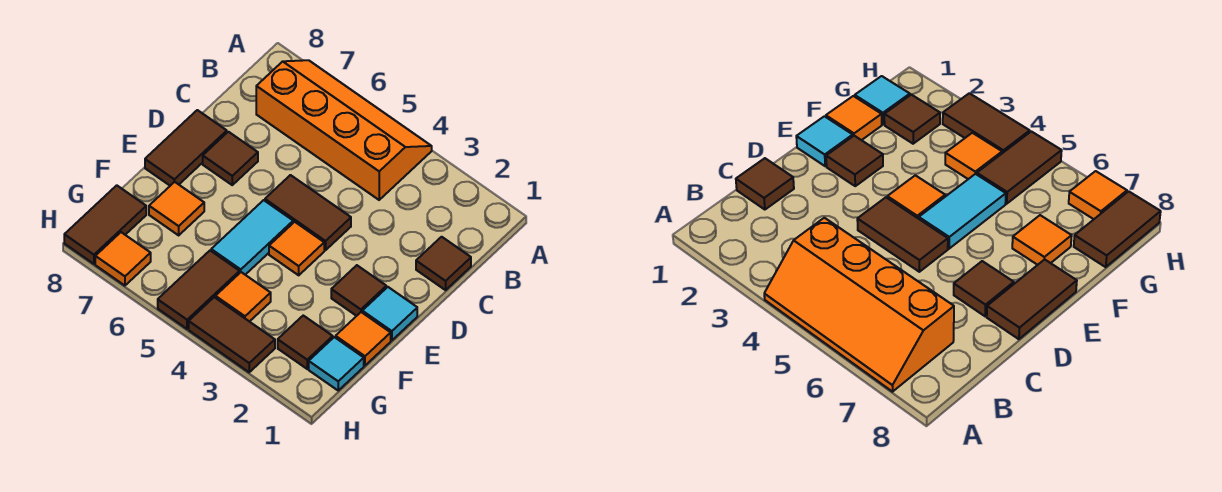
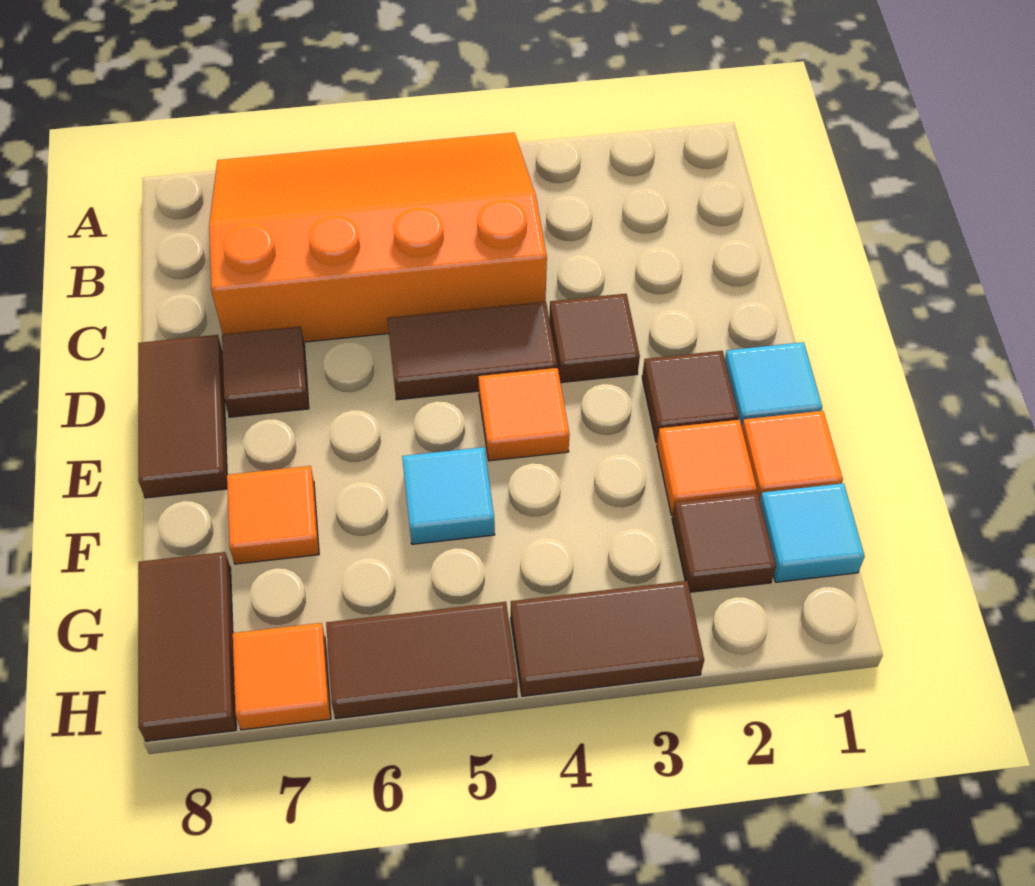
orange slope A4:B7 level 1 top B -> orange slope A4:C7 level 1 top C
brown tile C1 level 1 -> brown tile D3 level 1
cyan tile E5:F5 level 1 -> cyan tile F5 level 1
orange tile G4 level 1 -> orange tile F2 level 1
brown tile G5:H5 level 1 -> brown tile H5:H6 level 1

